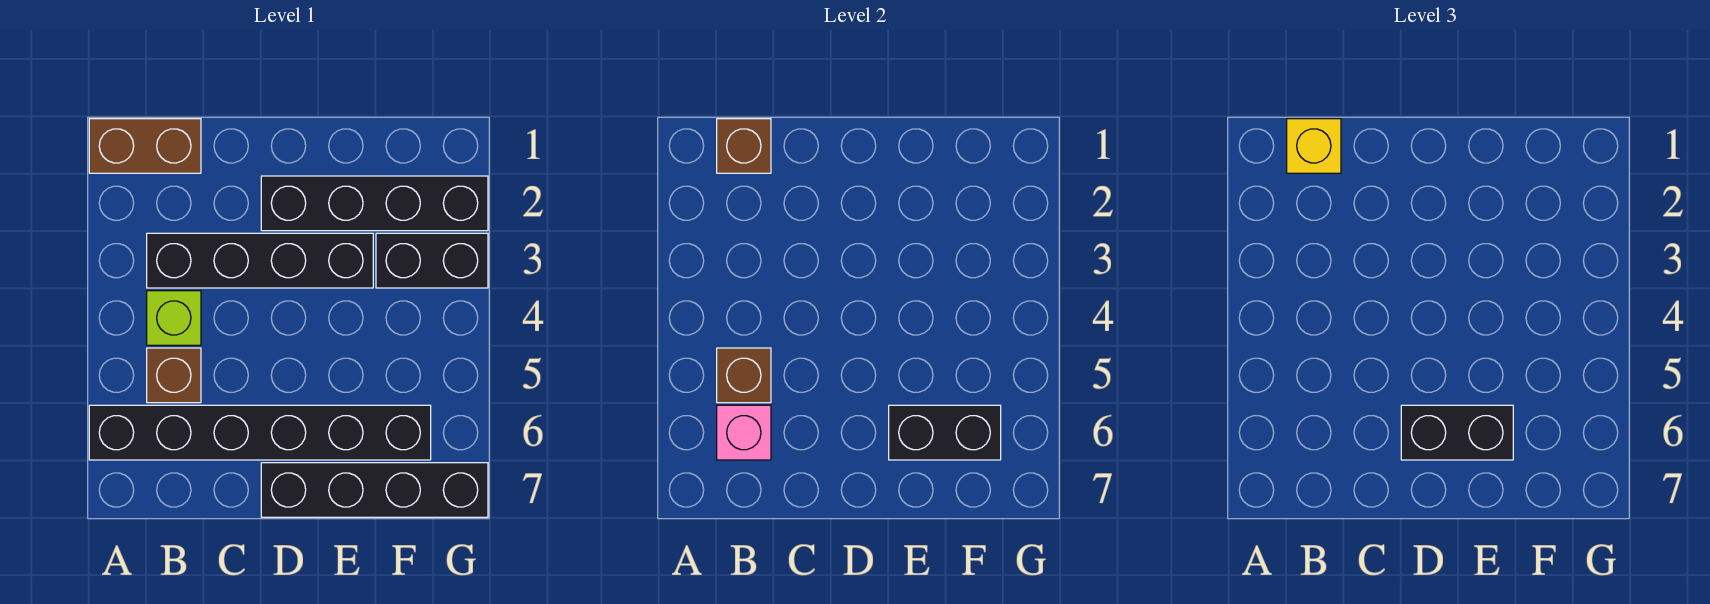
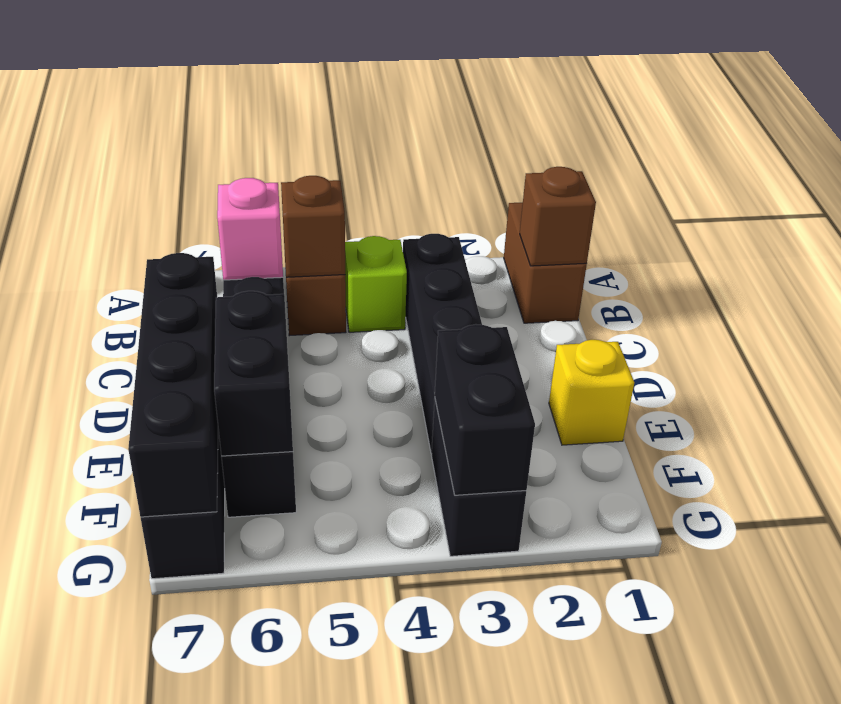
yellow brick B1 level 3 -> yellow brick E1 level 1
black brick D2:G2 level 1 -> black brick D7:G7 level 2
black brick D6:E6 level 3 -> black brick F3:G3 level 2

